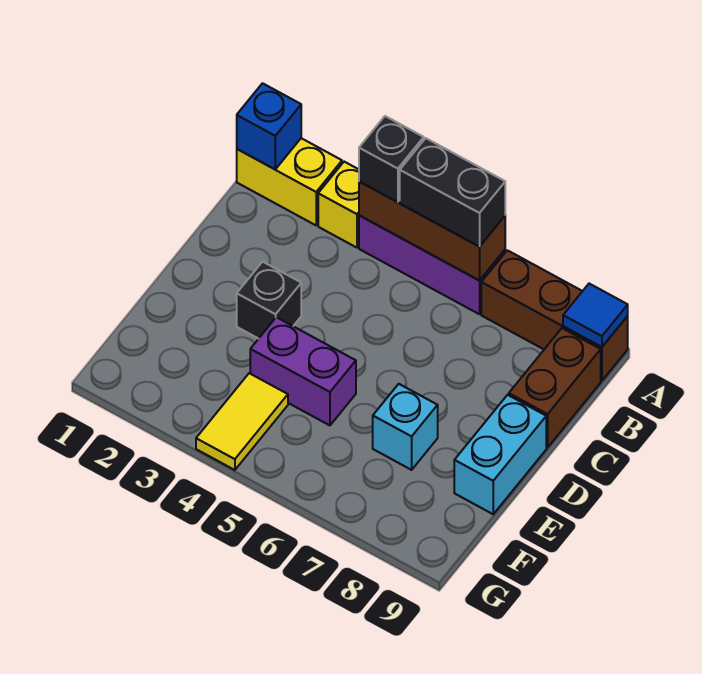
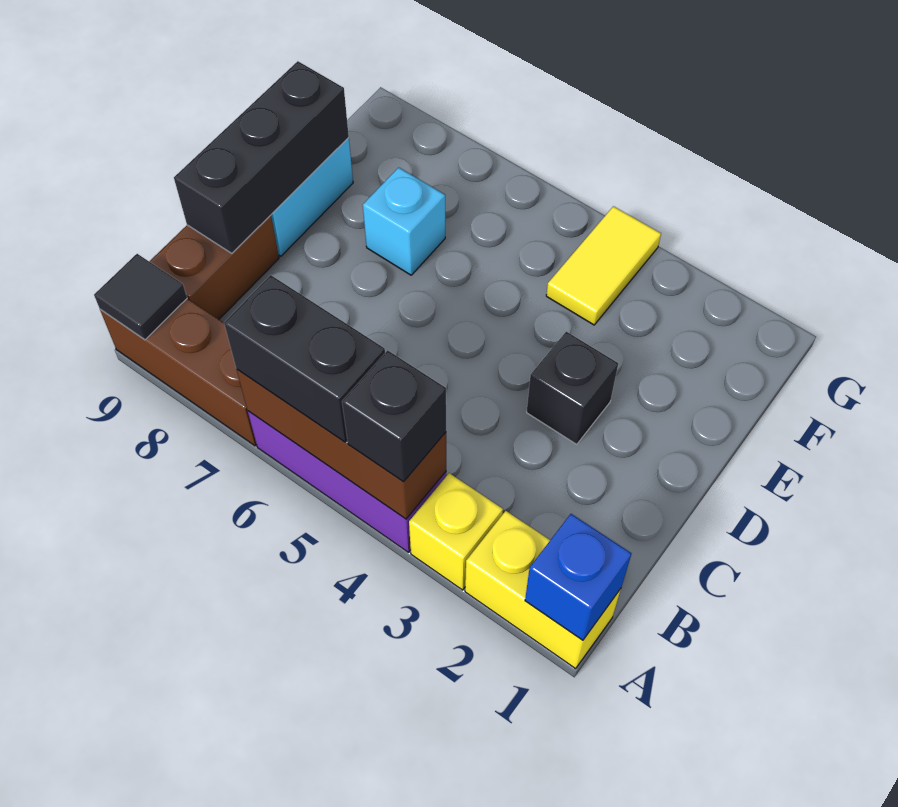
blue tile A9 level 2 -> black tile A9 level 2
none -> black brick C9:E9 level 2
purple brick E4:E5 level 1 -> none

